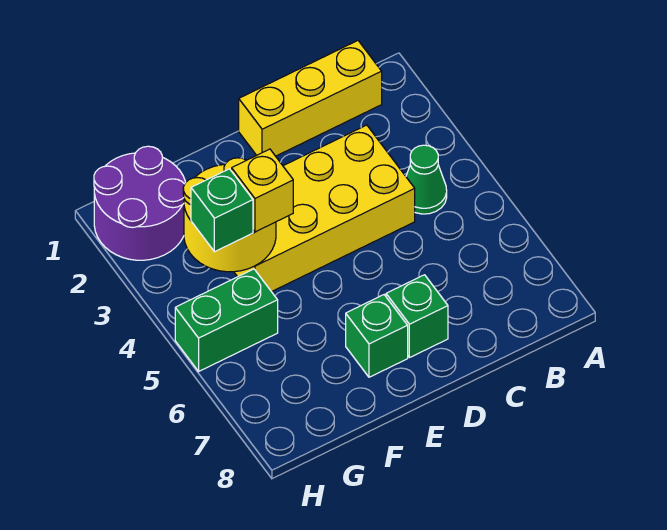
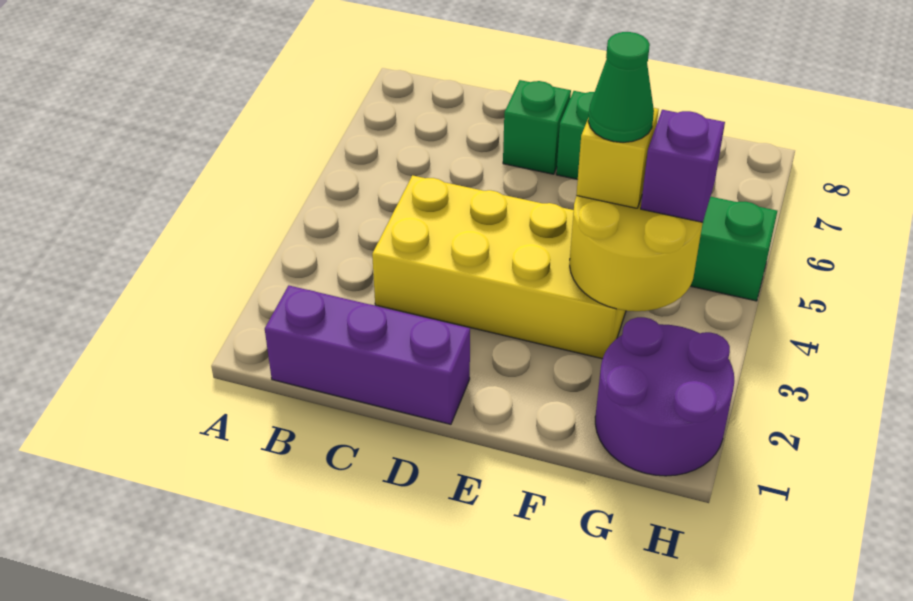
yellow brick B1:D1 level 1 -> purple brick B1:D1 level 1
green cone B4 level 1 -> green cone F4 level 4
green brick G4 level 3 -> purple brick G4 level 3

